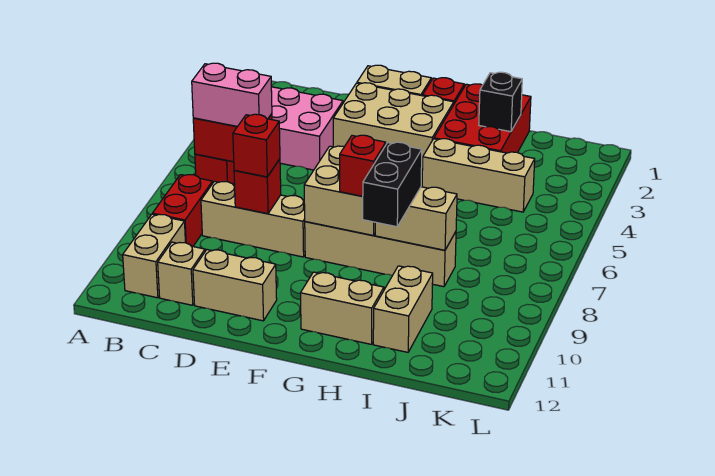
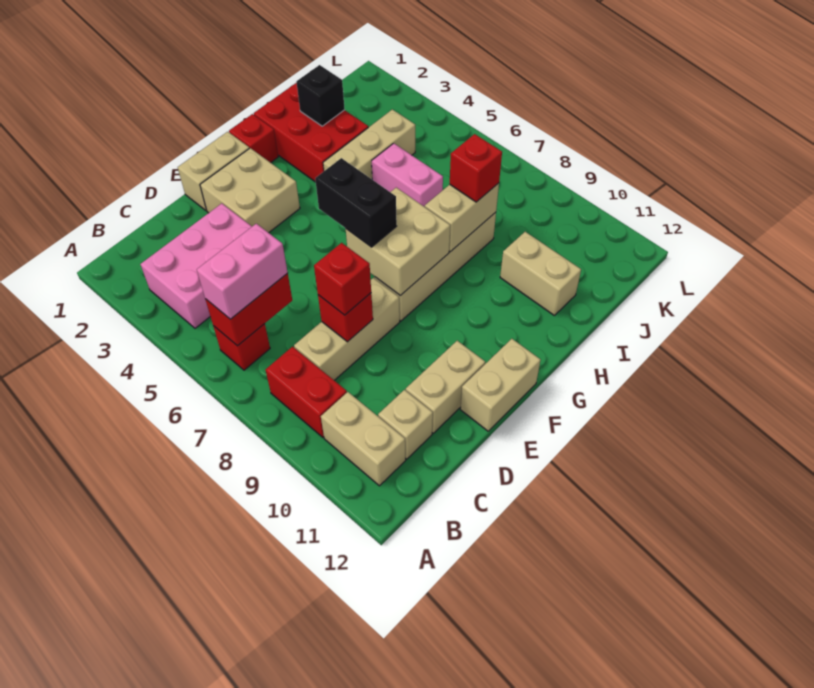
tan brick E2:G3 level 1 -> tan brick E2:F3 level 1
red brick G8 level 3 -> red brick I8 level 3
tan brick G11:H11 level 1 -> tan brick E12:F12 level 1
black brick H8:H9 level 3 -> black brick F6:F7 level 3
none -> pink brick I5:I6 level 1

